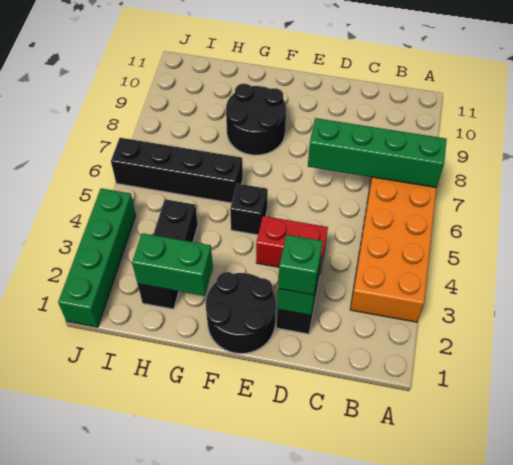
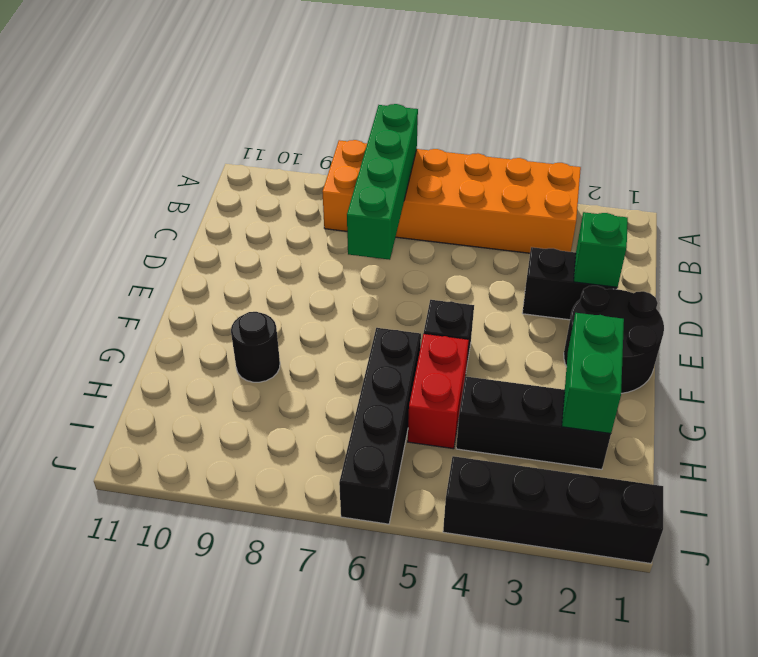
green brick D2 level 3 -> none
red brick D4:E4 level 1 -> red brick G5:H5 level 1
black round brick F8:G9 level 1 -> black round brick G9 level 1
green brick J1:J4 level 1 -> black brick J1:J4 level 1

